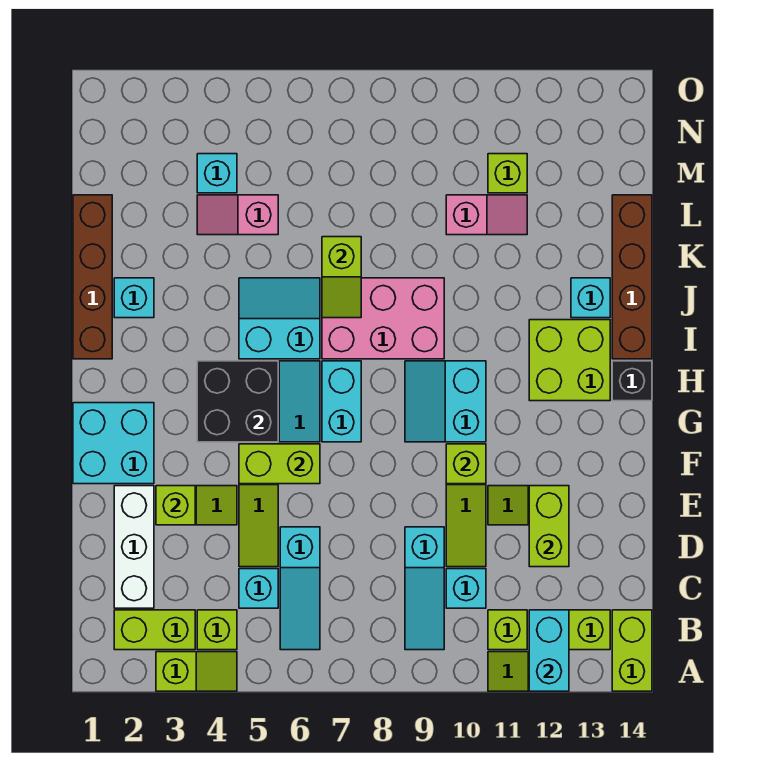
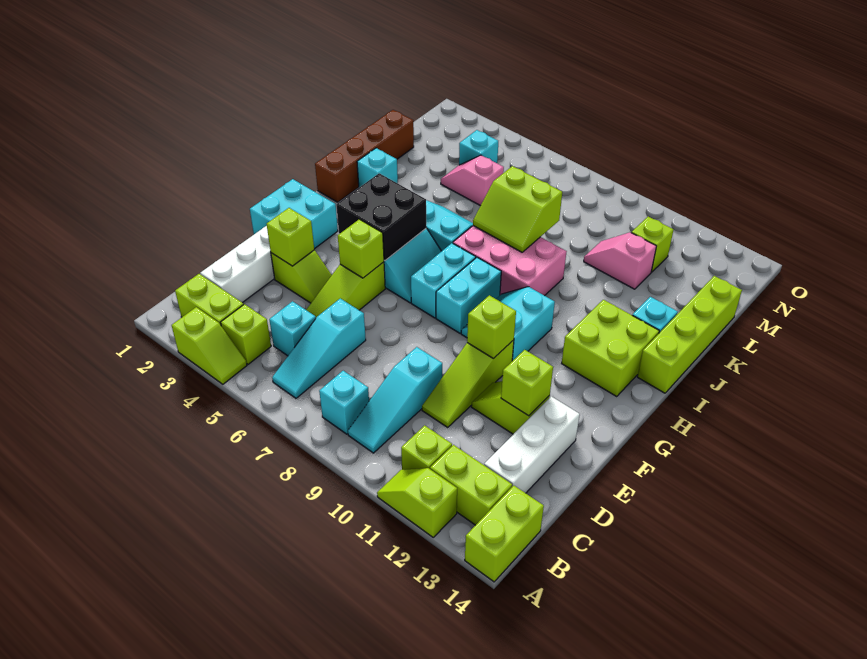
cyan brick A12:B12 level 2 -> cyan brick G8:H8 level 1
cyan brick C10 level 1 -> cyan brick B8 level 1
none -> white brick C13:E13 level 1
lime brick D12:E12 level 2 -> lime brick E12 level 2
lime brick F5:F6 level 2 -> lime brick F5 level 2
black brick H14 level 1 -> none
brown brick I14:L14 level 1 -> lime brick I14:L14 level 1
lime slope J7:K7 level 2 top K -> lime slope J7:K8 level 2 top K
pink slope L10:L11 level 1 top 10 -> pink slope L10:L11 level 1 top 11

